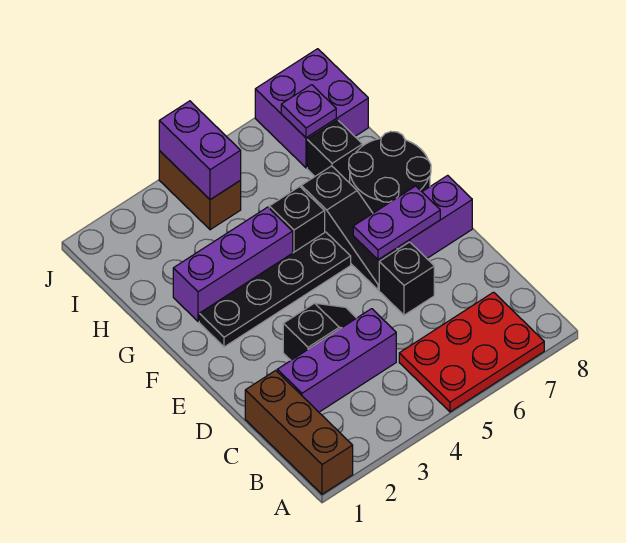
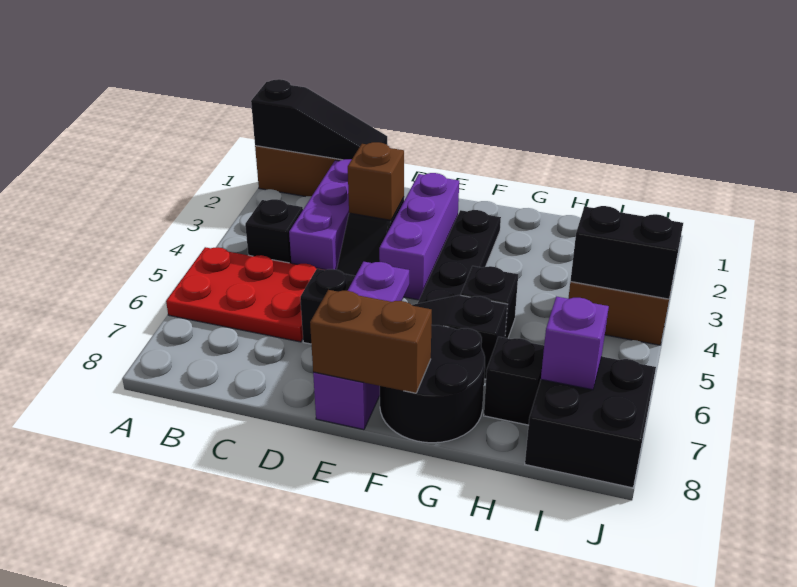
none -> black slope A1:C1 level 2 top A
red plate A5:B7 level 1 -> red plate A5:C6 level 1
none -> black brick B4 level 1
none -> brown brick D3 level 2
none -> brown brick E8:F8 level 2
purple brick G2:G4 level 1 -> purple brick E2:E4 level 1
purple brick I4:J4 level 2 -> black brick I4:J4 level 2
purple brick I7:J8 level 1 -> black brick I7:J8 level 1
purple plate I7 level 2 -> purple brick I7 level 2

